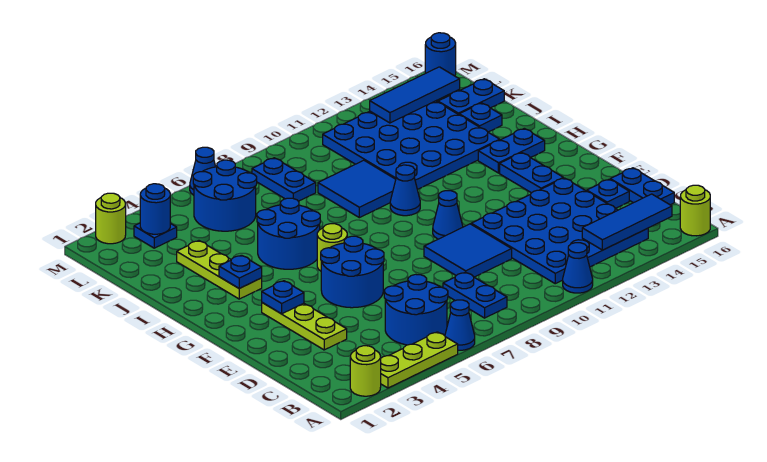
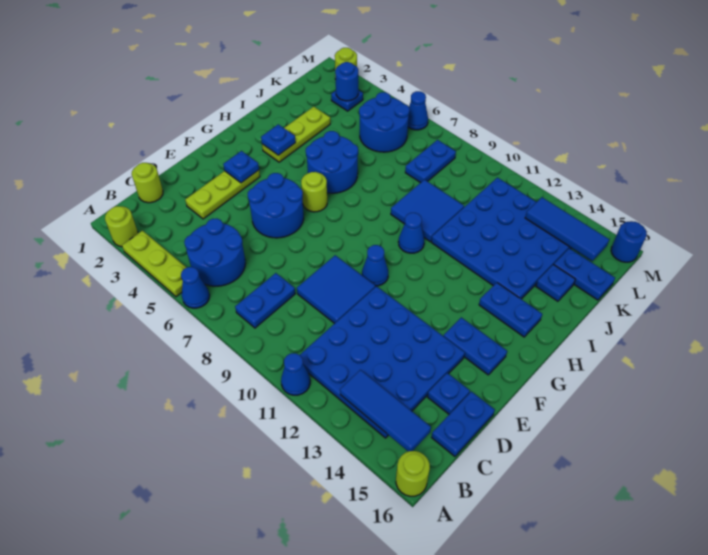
none -> lime round brick C1 level 1
blue plate F14:G14 level 1 -> blue plate F14:F15 level 1

